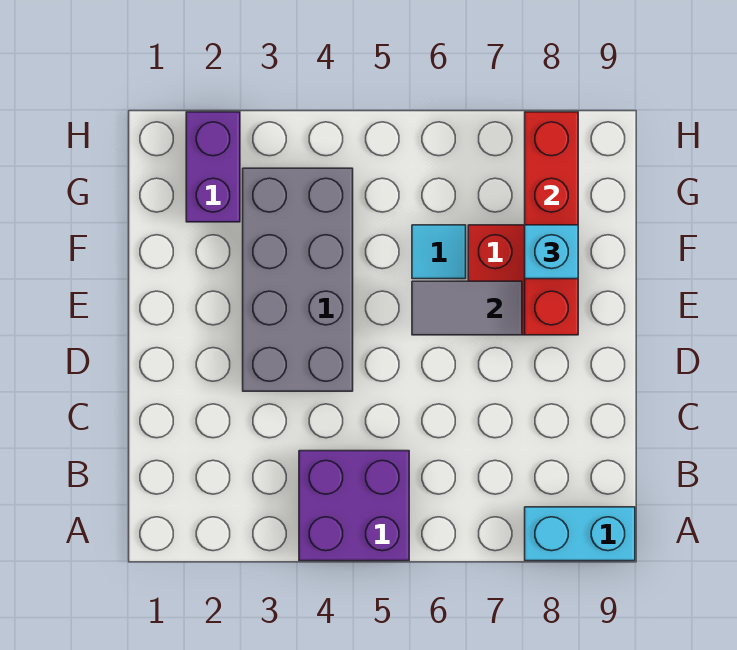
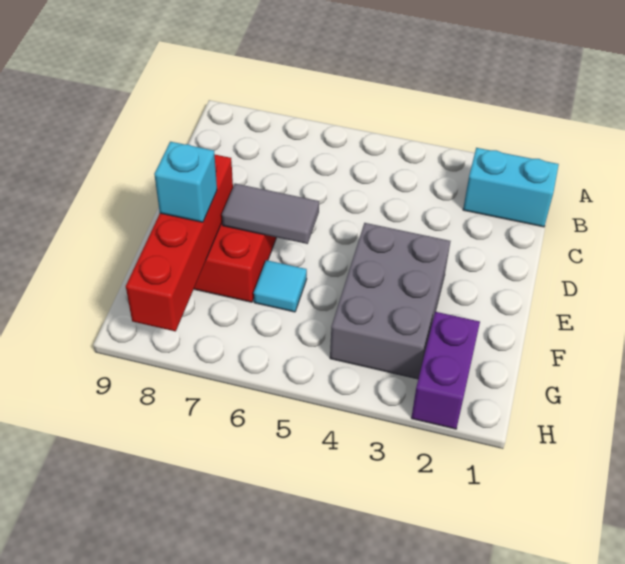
purple brick A4:B5 level 1 -> none
cyan brick A8:A9 level 1 -> cyan brick B1:B2 level 1
grey brick D3:G4 level 1 -> grey brick E3:G4 level 1

